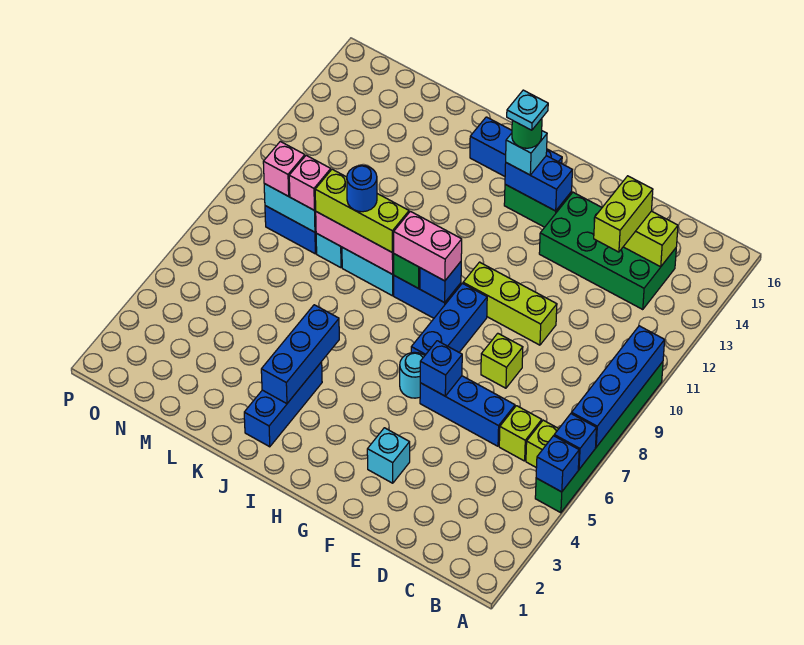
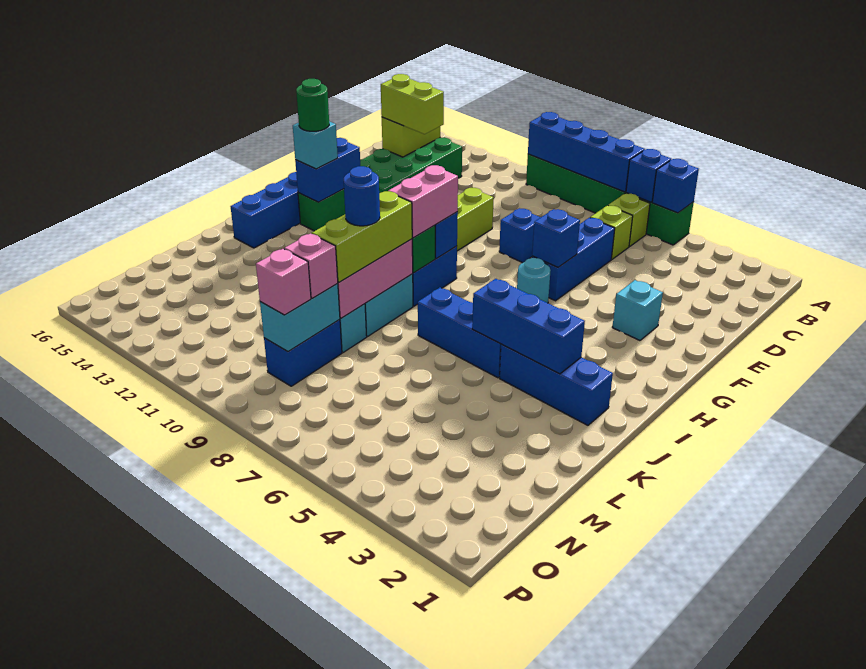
lime brick E8 level 1 -> blue brick E8 level 1
blue brick G7:G9 level 1 -> blue brick J5:J7 level 1
cyan plate H14 level 5 -> none

